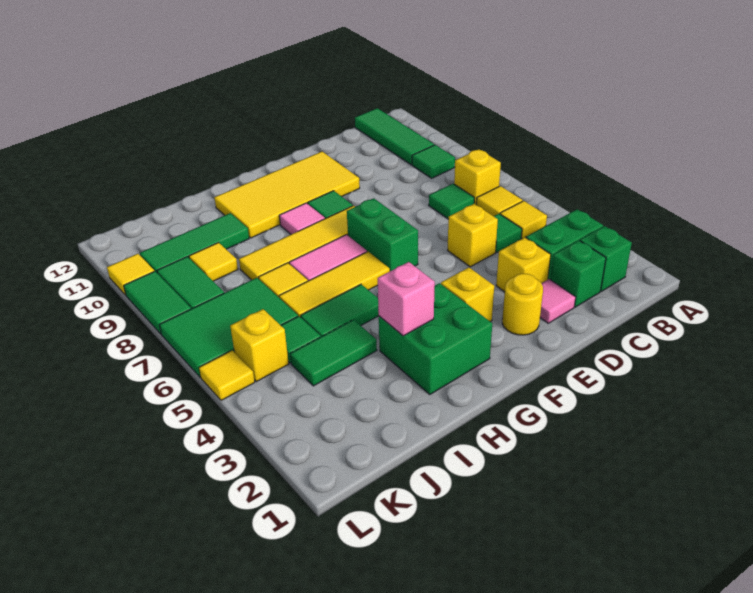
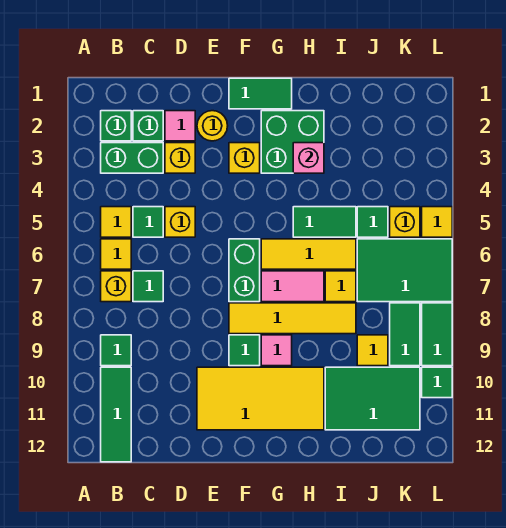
green tile I4:J4 level 1 -> green tile F1:G1 level 1
green tile I10:K10 level 1 -> green tile I10:K11 level 1
yellow tile L10 level 1 -> green tile L10 level 1

